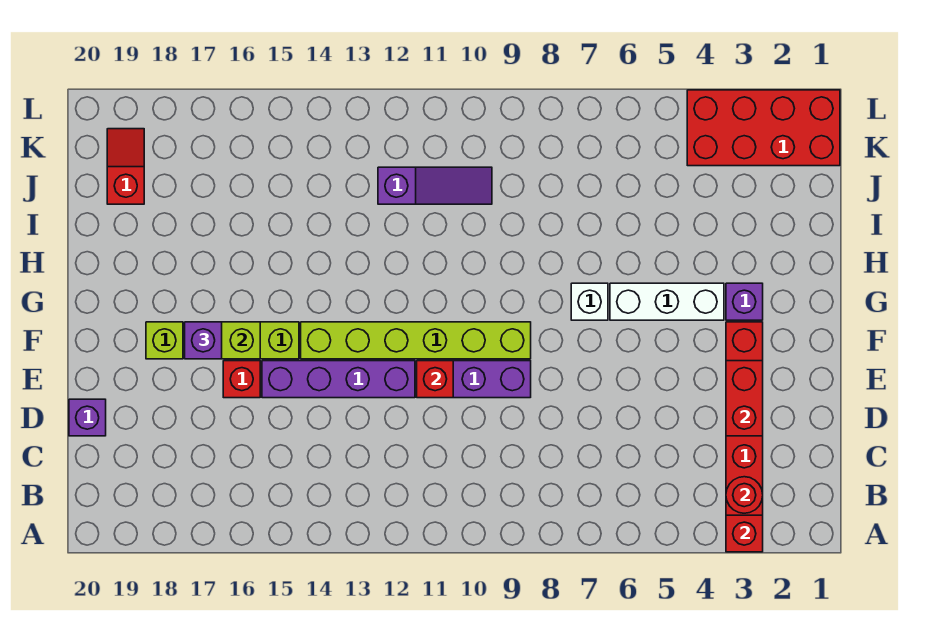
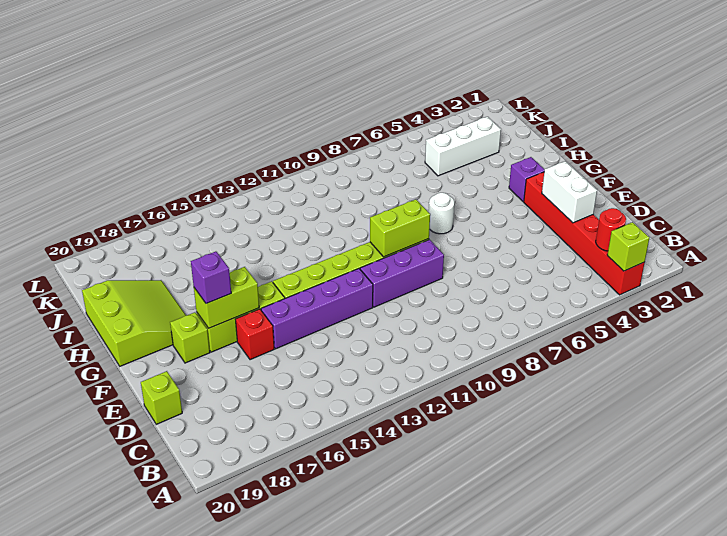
red brick A3 level 2 -> lime brick A3 level 2
red brick D3:E3 level 2 -> white brick D3:E3 level 2
purple brick D20 level 1 -> lime brick D20 level 1
red brick E11 level 2 -> none
none -> lime brick F9:F10 level 2
white brick G4:G6 level 1 -> white brick J3:J5 level 1
white brick G7 level 1 -> white round brick G7 level 1
none -> lime slope G18:I20 level 1 top 20
purple slope J10:J12 level 1 top 12 -> none
red slope J19:K19 level 1 top J -> none
red brick K1:L4 level 1 -> none

